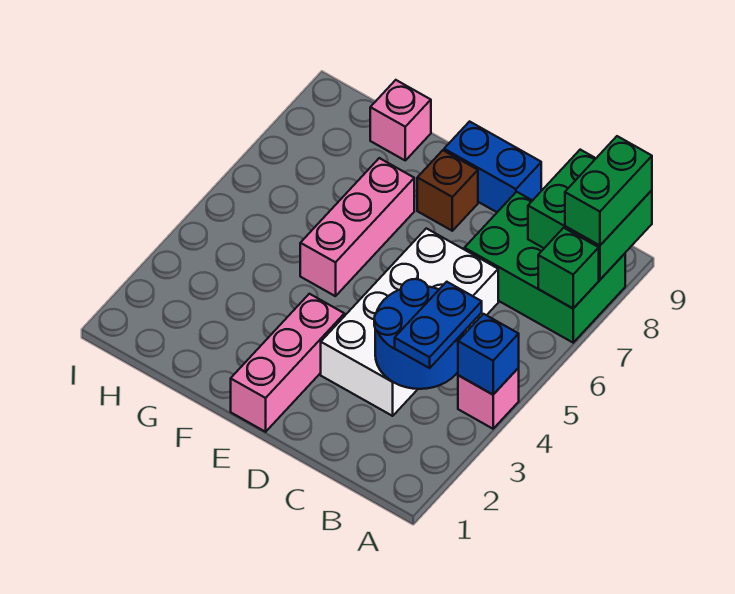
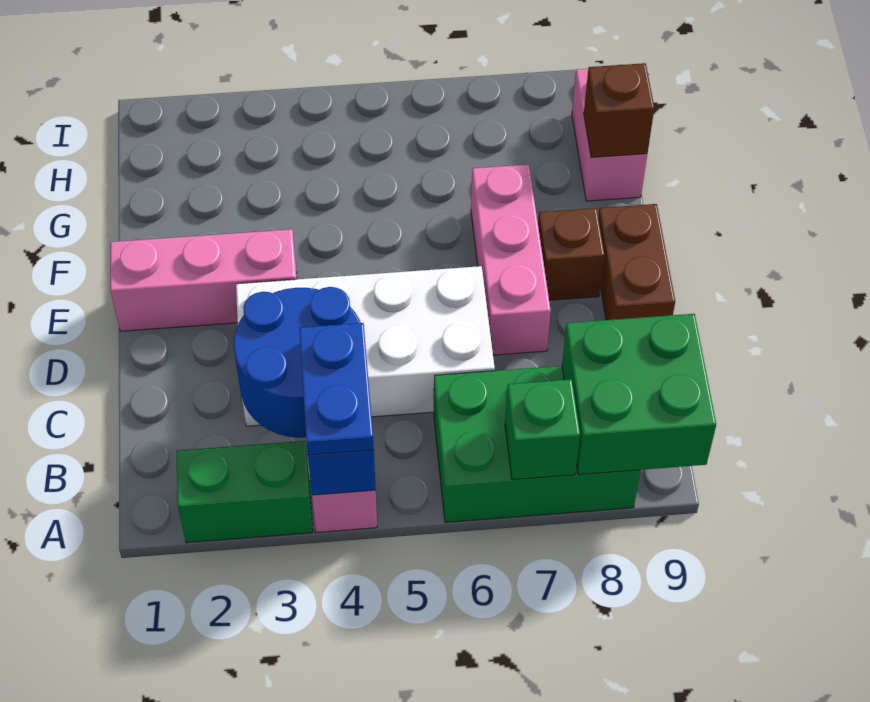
green brick A7:C8 level 1 -> green brick A6:B8 level 1
green brick A8:A9 level 3 -> green brick A2:A3 level 1
blue plate B3:B4 level 3 -> blue plate A4:B4 level 3
blue brick D9:E9 level 1 -> brown brick D9:E9 level 1
pink brick F5:F7 level 1 -> pink brick D7:F7 level 1
pink brick G9 level 1 -> pink brick G9:H9 level 1
none -> brown brick G9 level 2

